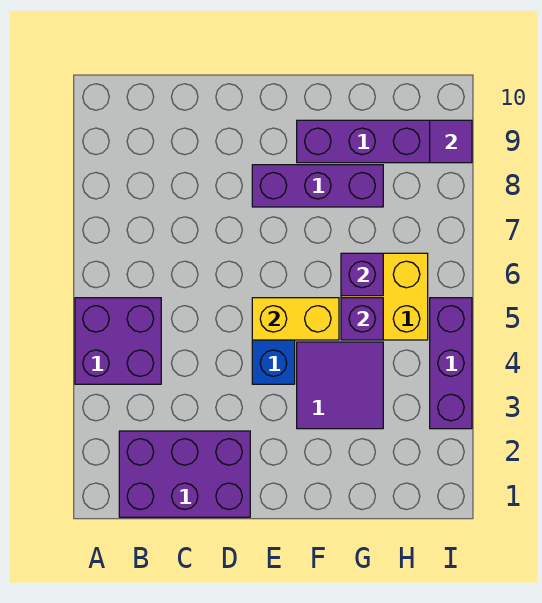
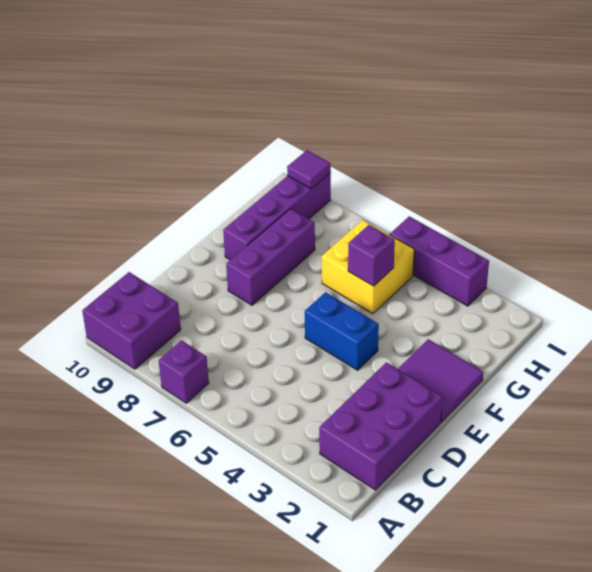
purple brick A4:B5 level 1 -> purple brick A9:B10 level 1
yellow brick E5:F5 level 2 -> none
purple tile F3:G4 level 1 -> purple tile E1:F2 level 1
purple brick G6 level 2 -> purple brick A7 level 1

